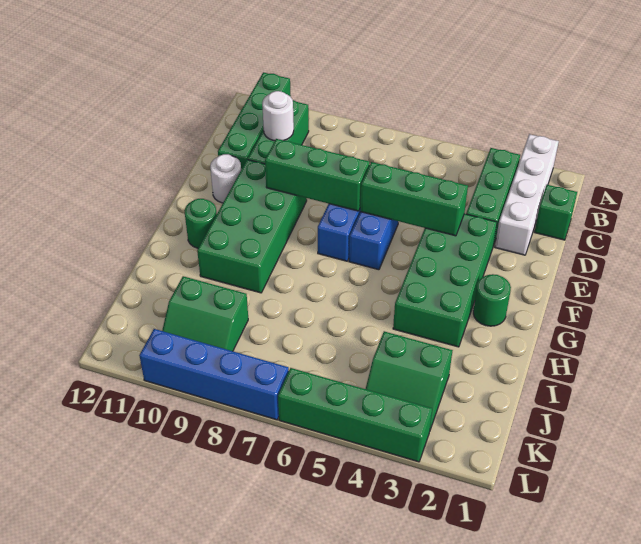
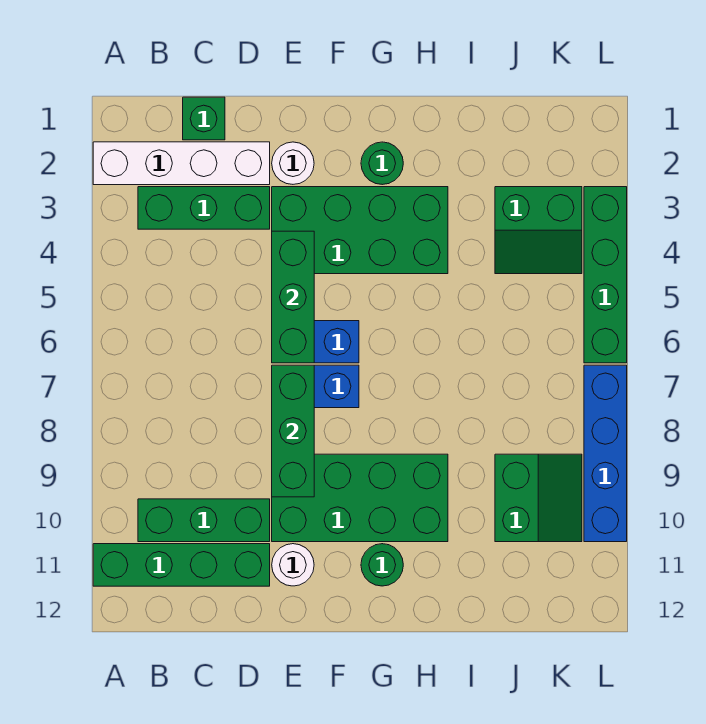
white round brick C10 level 2 -> white round brick E2 level 1
green slope J3:K4 level 1 top J -> green slope J3:K4 level 1 top 3

